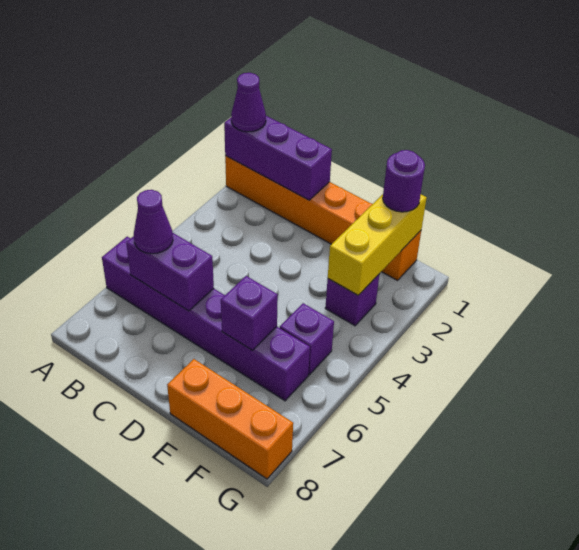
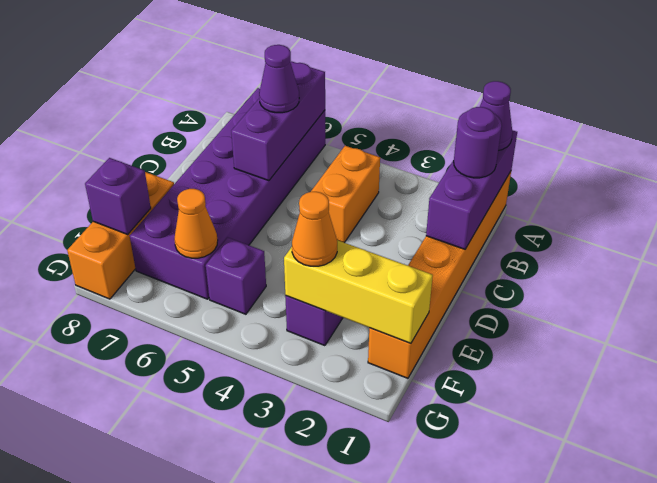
purple brick A6:F6 level 1 -> purple brick A6:F7 level 1
none -> orange brick B4:C4 level 1
purple brick B6:C6 level 2 -> purple brick A6:C6 level 2
purple brick E6 level 2 -> purple brick F8 level 2
purple round brick F1 level 3 -> purple round brick B1 level 3
none -> orange cone F3 level 3
none -> orange cone F6 level 2

